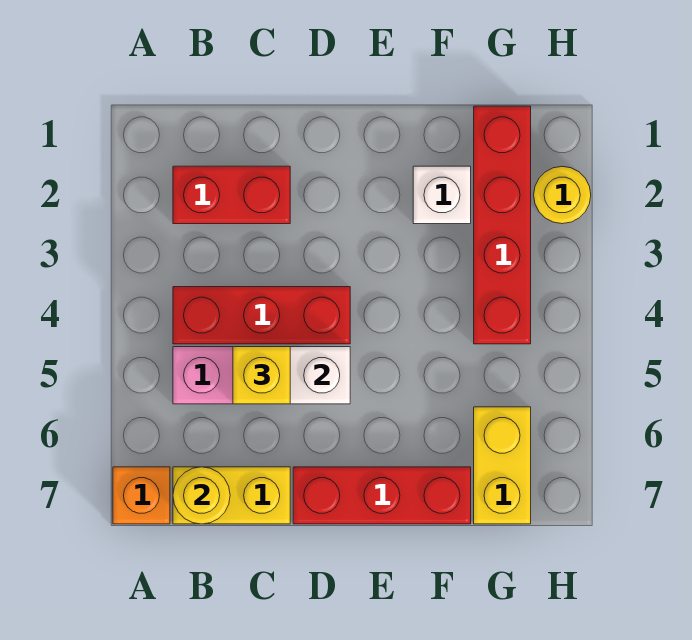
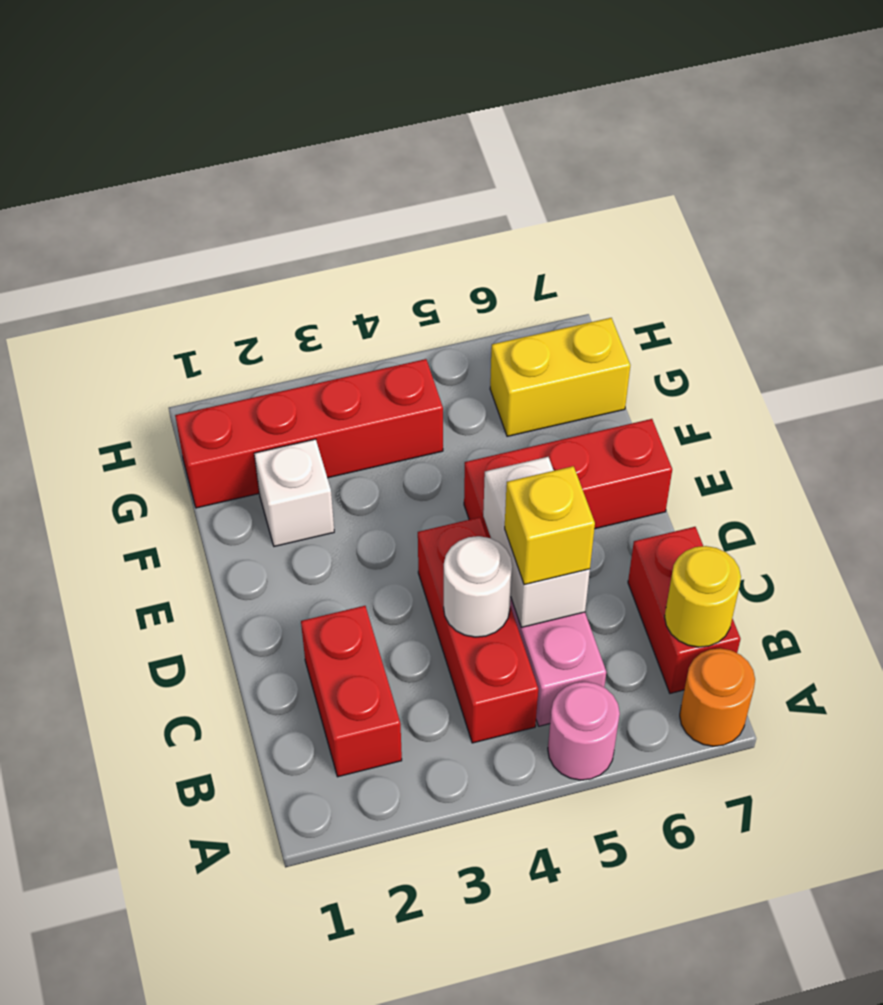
none -> pink round brick A5 level 1
orange brick A7 level 1 -> orange round brick A7 level 1
yellow brick B7:C7 level 1 -> red brick B7:C7 level 1
none -> white round brick C4 level 2
red brick D7:F7 level 1 -> red brick E5:E7 level 1
yellow round brick H2 level 1 -> none

